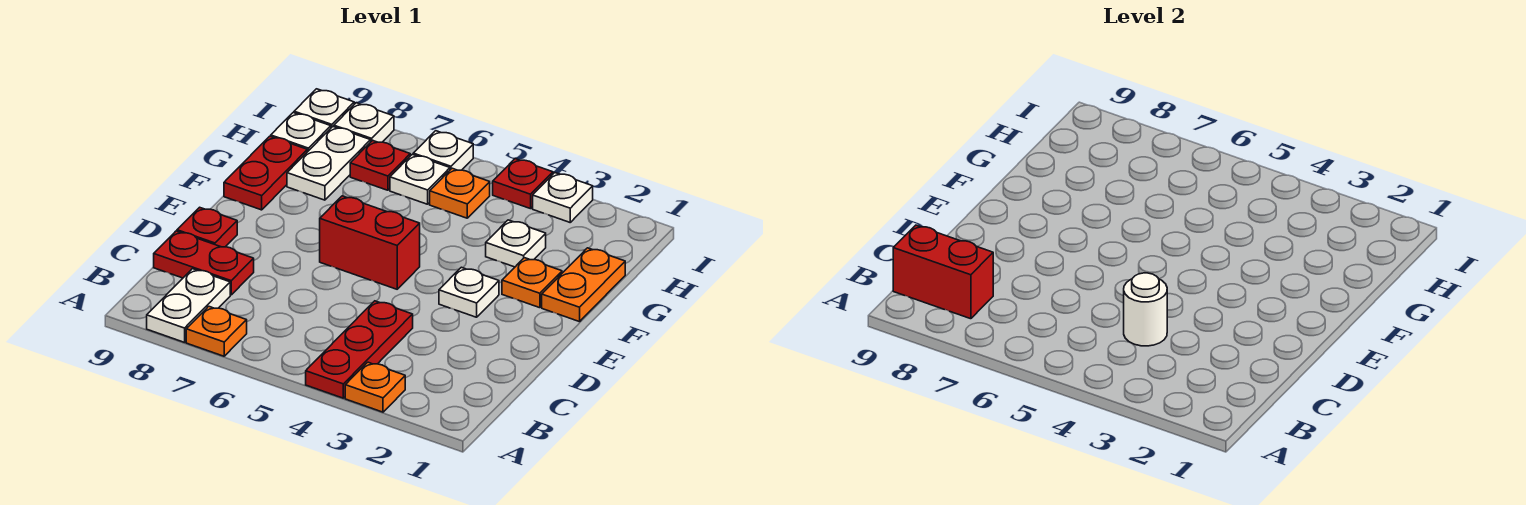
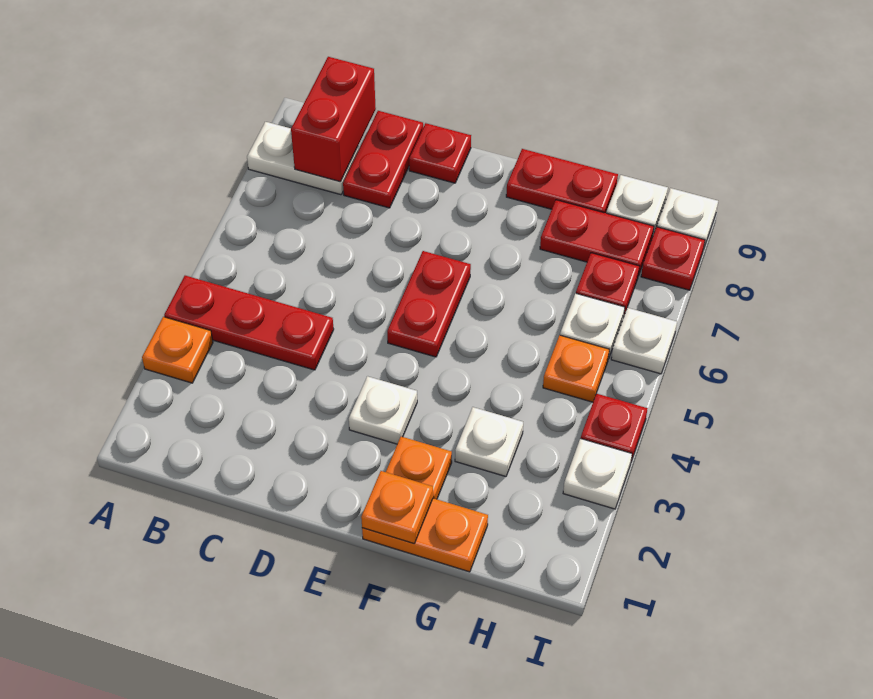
orange plate A7 level 1 -> orange plate F1 level 2
white round brick C4 level 2 -> none
red brick E5:E6 level 1 -> red plate E5:E6 level 1
white plate G8:H8 level 1 -> red plate G8:H8 level 1
white plate I8 level 1 -> red plate I8 level 1

